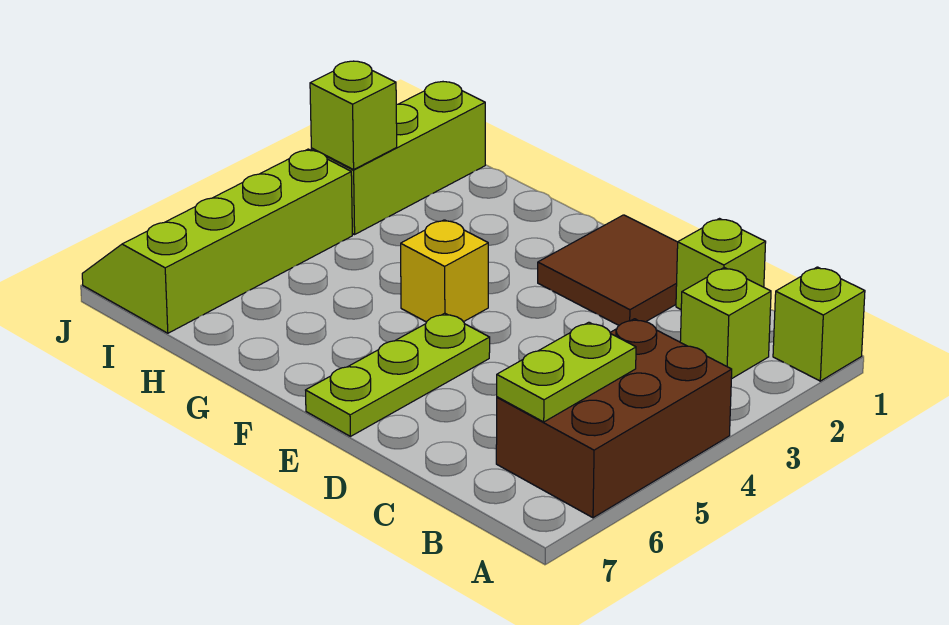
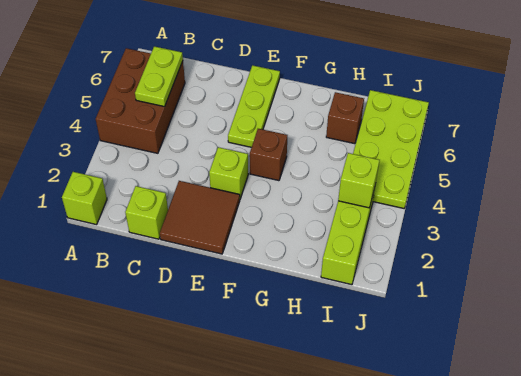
lime brick B2 level 1 -> lime brick E3 level 1
yellow brick F4 level 1 -> brown brick F4 level 1
none -> brown brick H6 level 1
lime slope I4:J7 level 1 top I -> lime plate I4:J7 level 1

